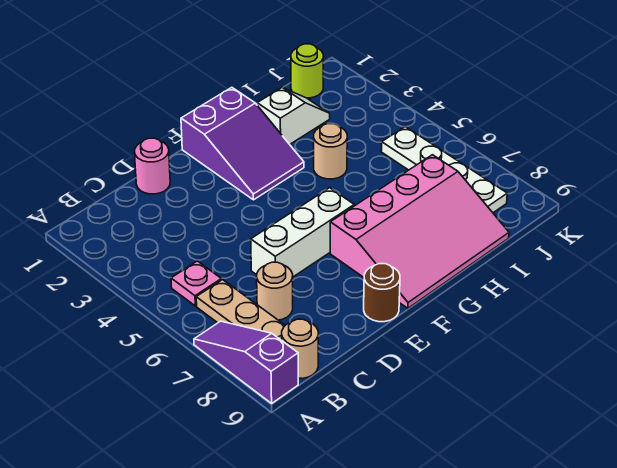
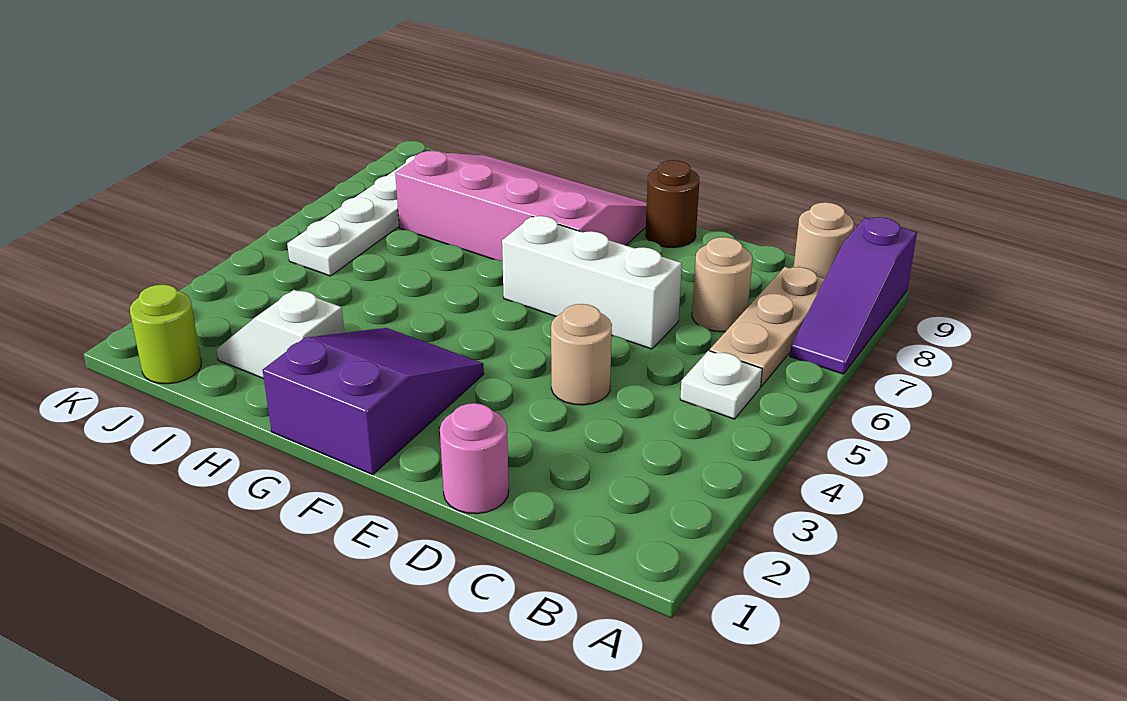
pink plate B5 level 1 -> white plate B5 level 1
tan round brick H4 level 1 -> tan round brick D4 level 1

